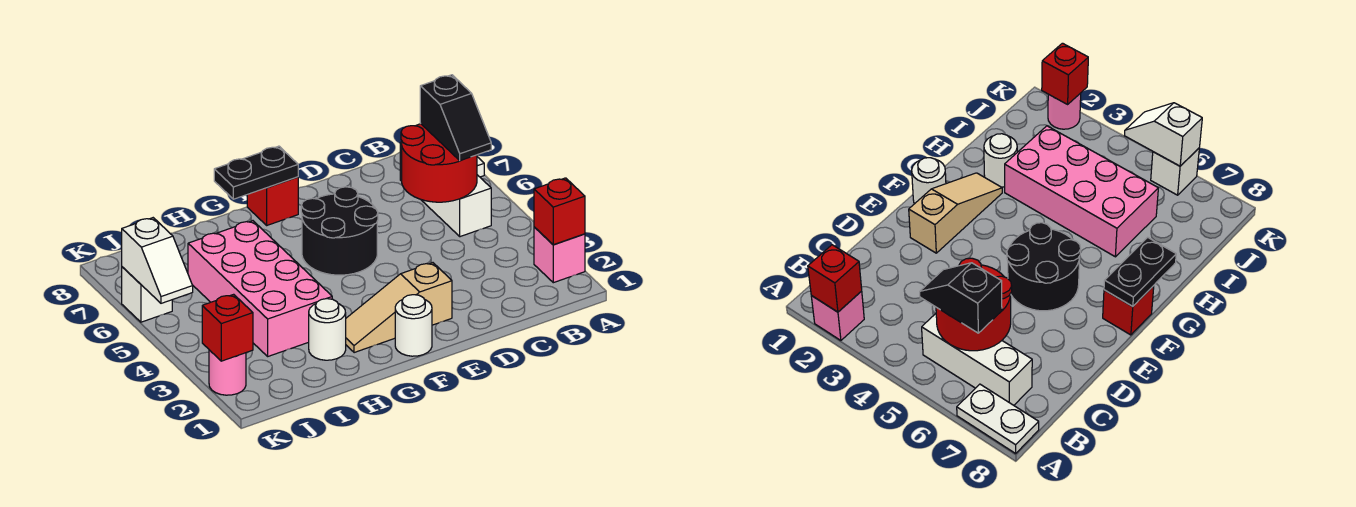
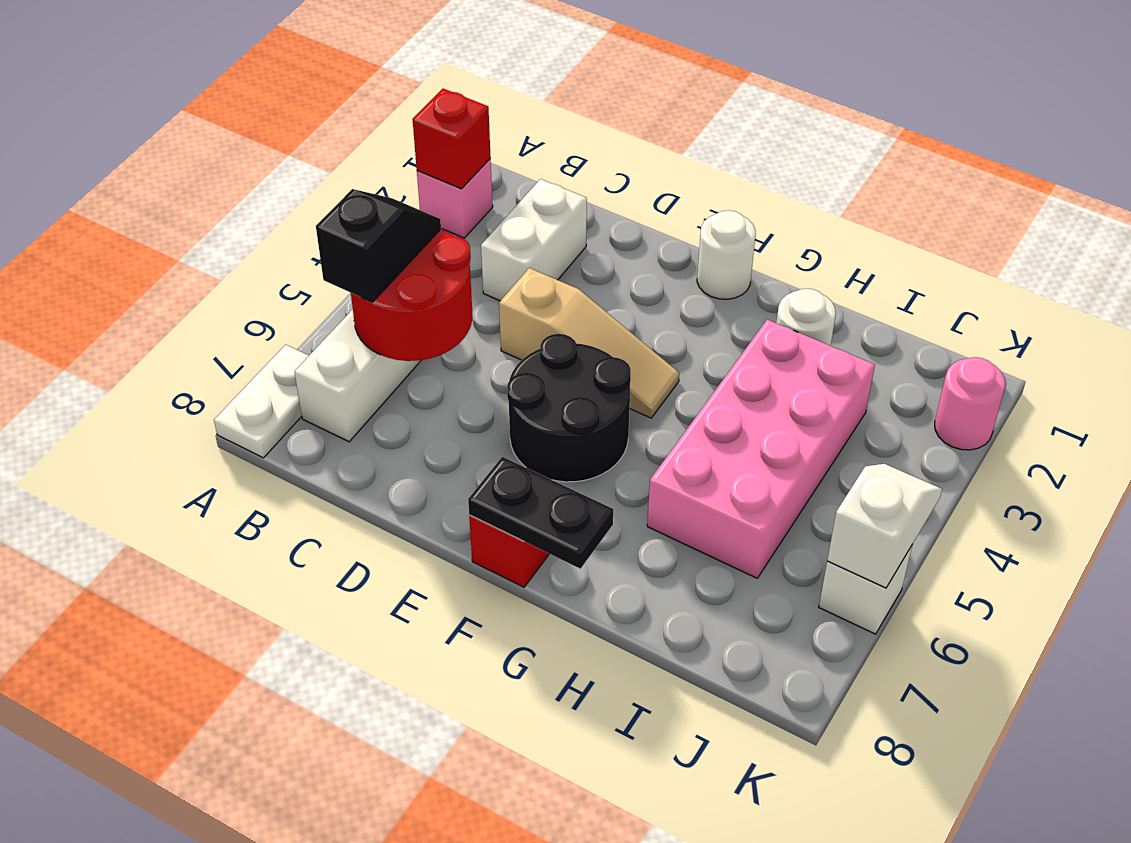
none -> white brick C2:C3 level 1
tan slope E2:G2 level 1 top E -> tan slope D4:F4 level 1 top D
red brick K2 level 2 -> none

